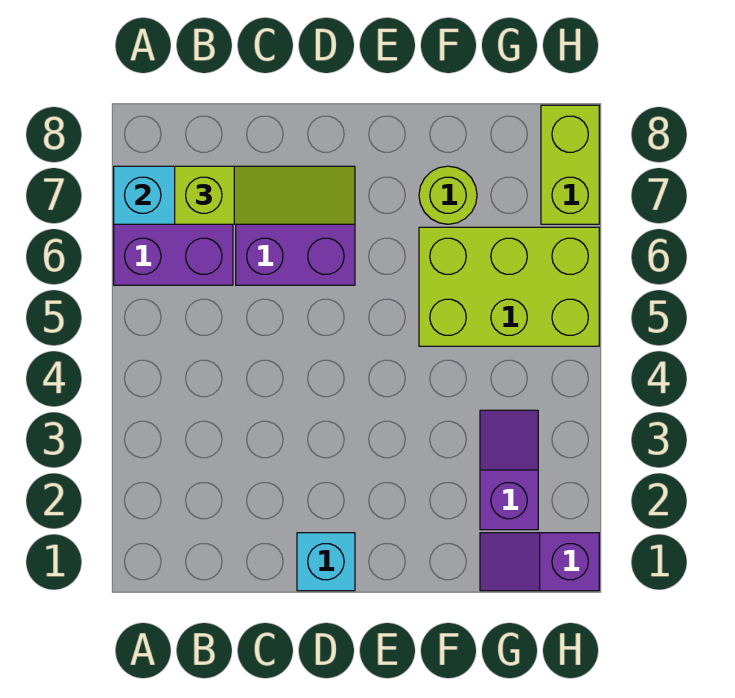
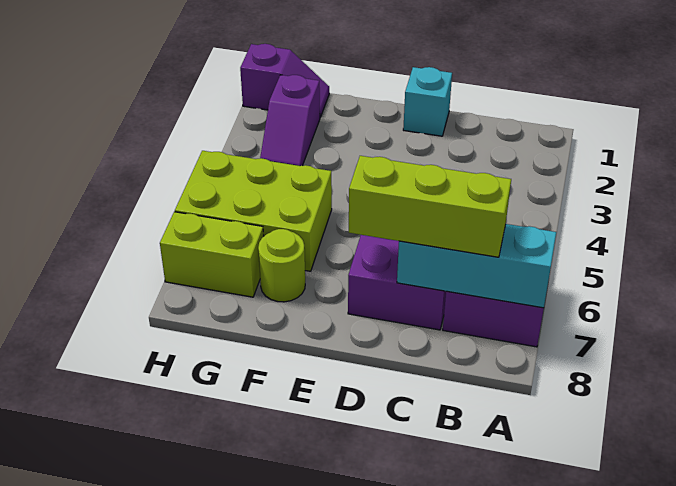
lime slope B7:D7 level 3 top B -> lime brick B7:D7 level 3
lime brick H7:H8 level 1 -> lime brick G7:H7 level 1

